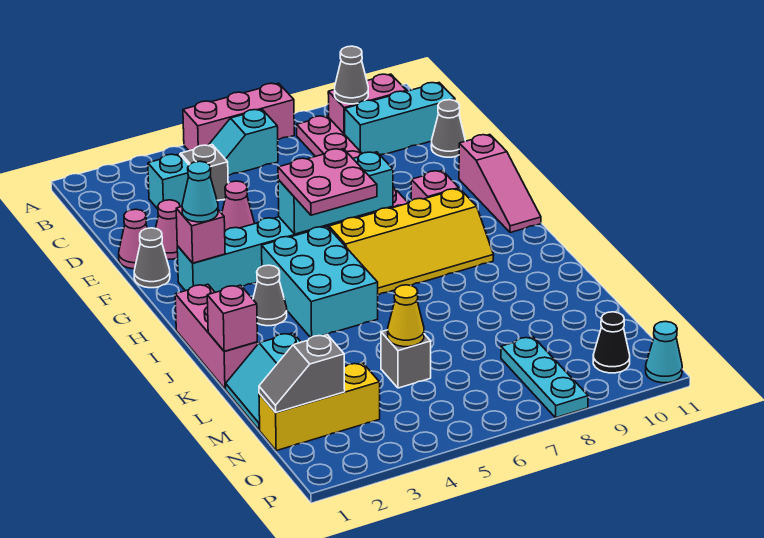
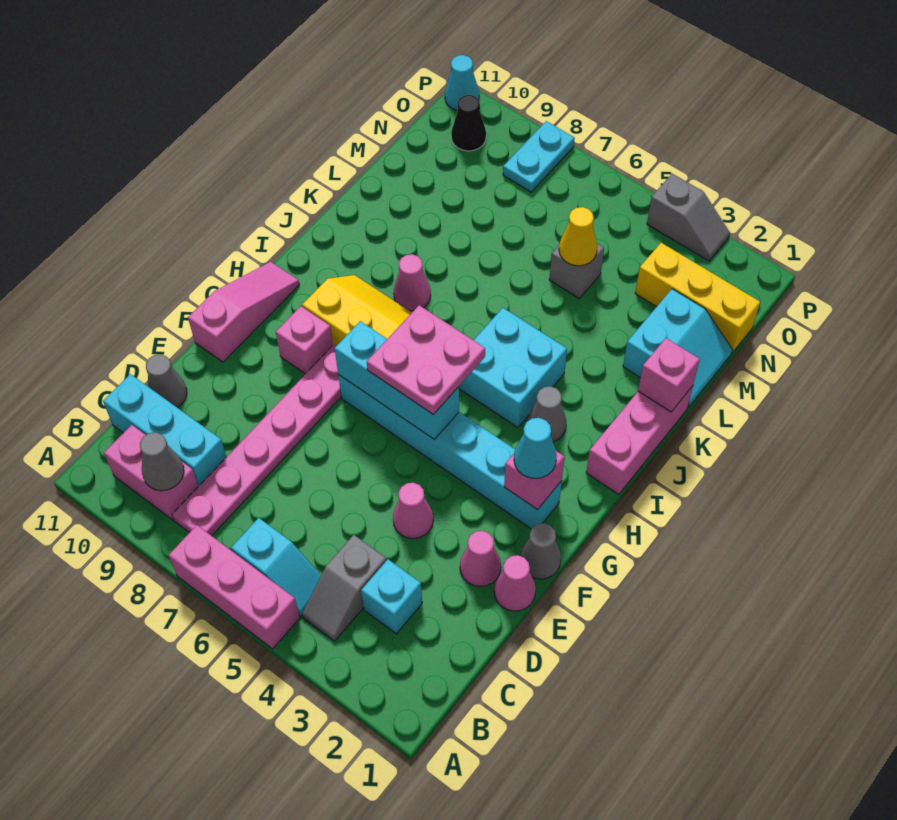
cyan brick H4:J5 level 1 -> cyan brick I4:J5 level 1
none -> pink cone J8 level 1
grey slope N1:N2 level 2 top 2 -> grey slope P3:P4 level 1 top 4
cyan plate N8:P8 level 1 -> cyan plate O8:P8 level 1

